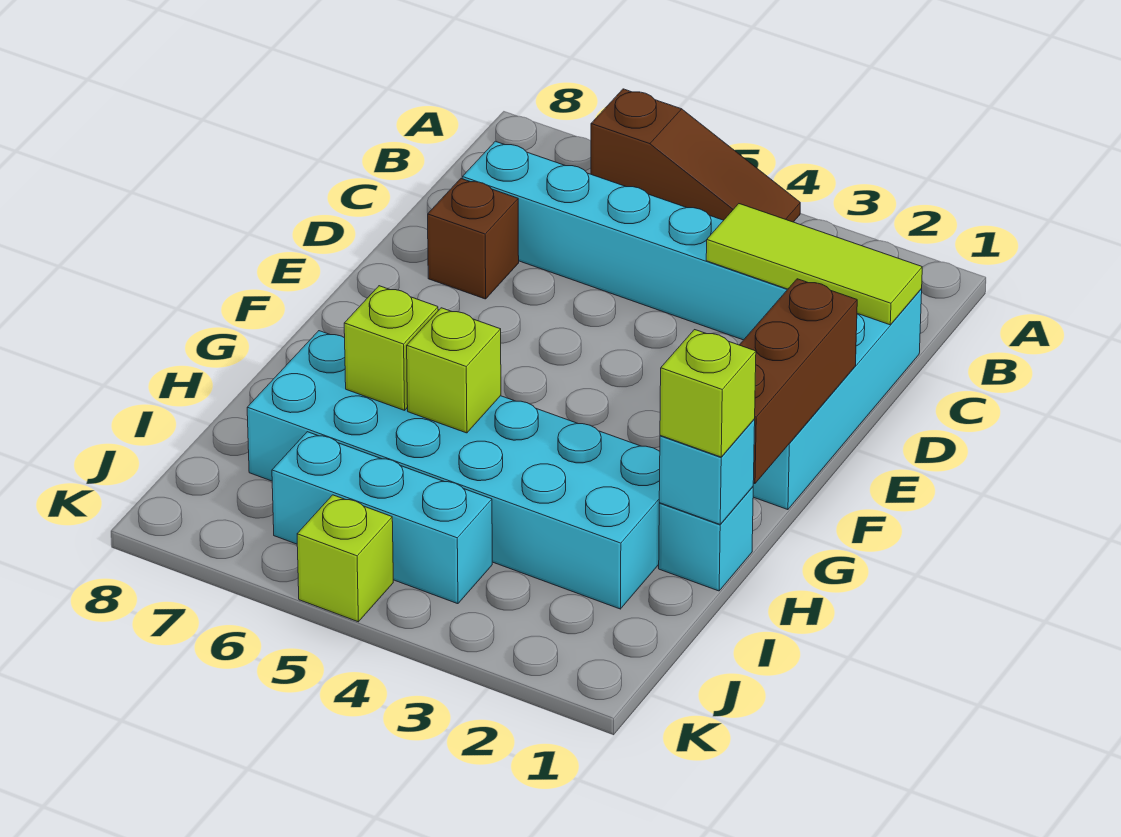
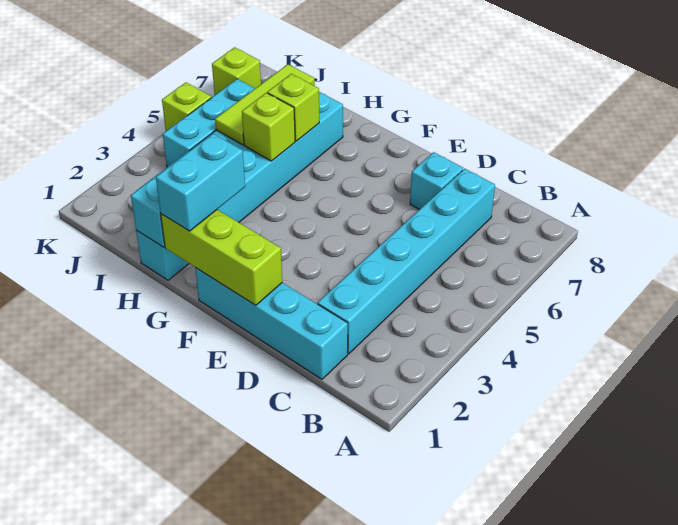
brown slope A4:A6 level 1 top 6 -> none
lime tile C1:C3 level 2 -> lime tile I5:I7 level 2
brown brick D7 level 1 -> cyan brick D7 level 1
brown brick E1:G1 level 2 -> lime brick E1:G1 level 2
none -> cyan brick G1:G2 level 3
lime brick H1 level 3 -> lime brick K7 level 1

